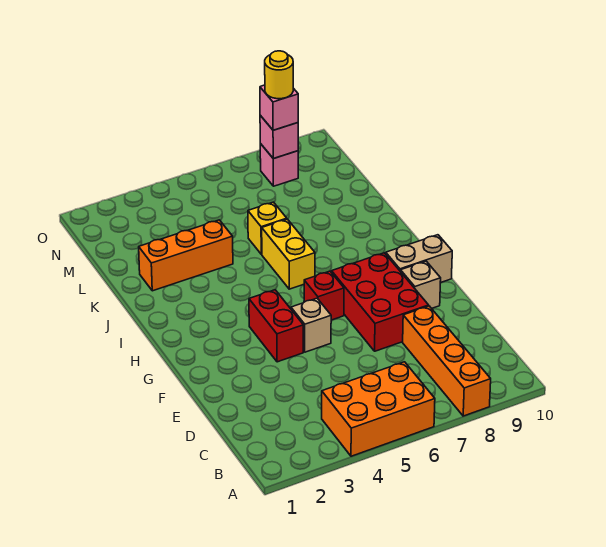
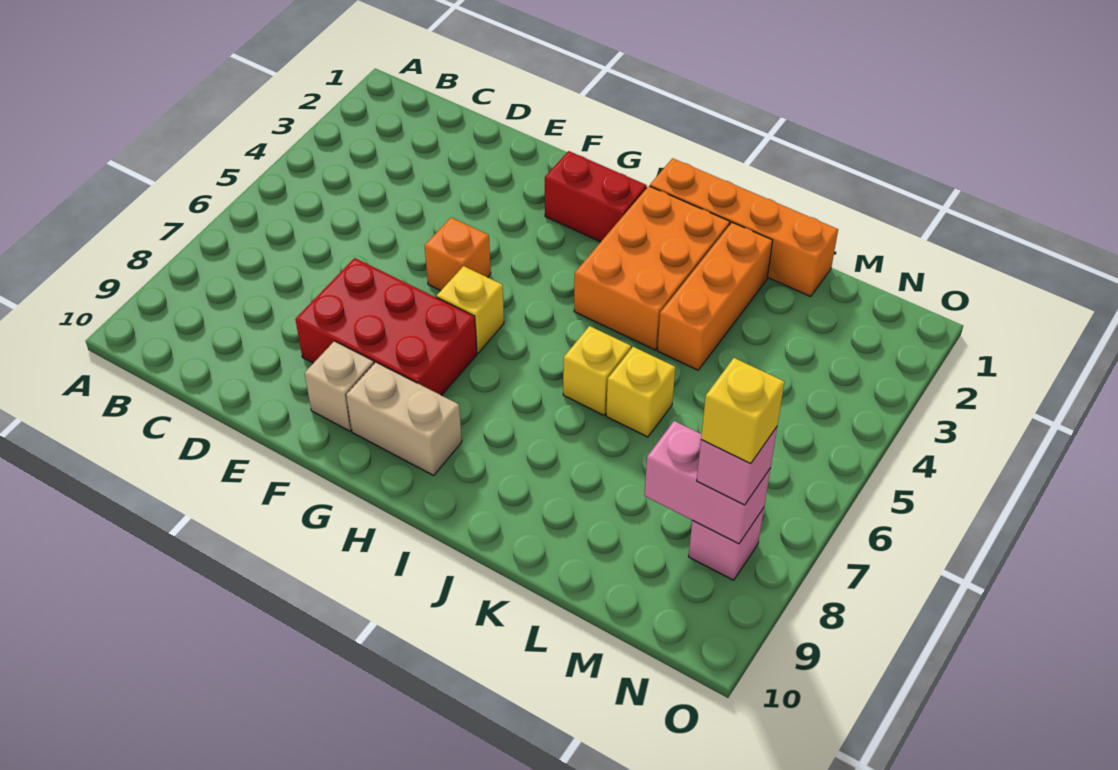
orange brick A4:B6 level 1 -> orange brick I2:J4 level 1
orange brick A8:D8 level 1 -> orange brick I1:L1 level 1
red brick F4:G4 level 1 -> red brick G2:H2 level 1
tan brick F5 level 1 -> orange brick F5 level 1
red brick G6 level 1 -> yellow brick G6 level 1
tan brick G9:G10 level 1 -> tan brick G9:H9 level 1
yellow brick I6:J6 level 1 -> yellow brick J6 level 1
pink brick N8 level 2 -> pink brick M8:N8 level 2
yellow round brick N8 level 4 -> yellow brick N8 level 4

